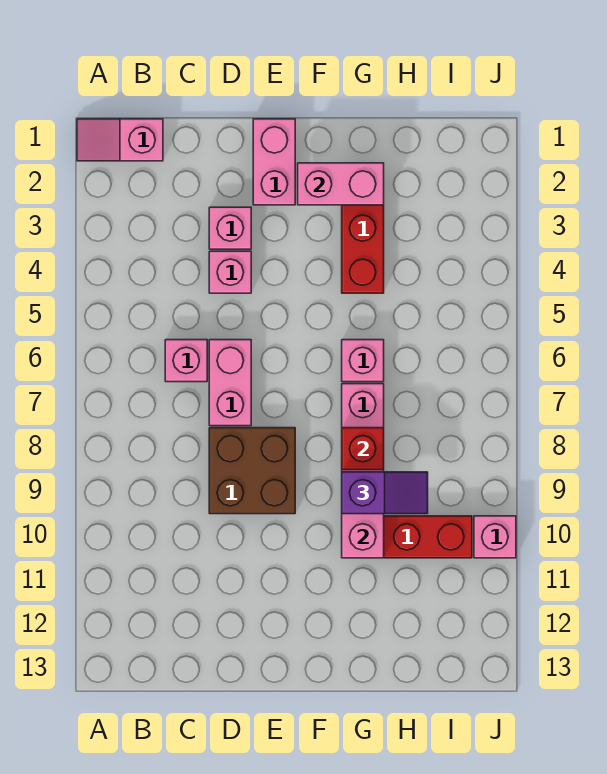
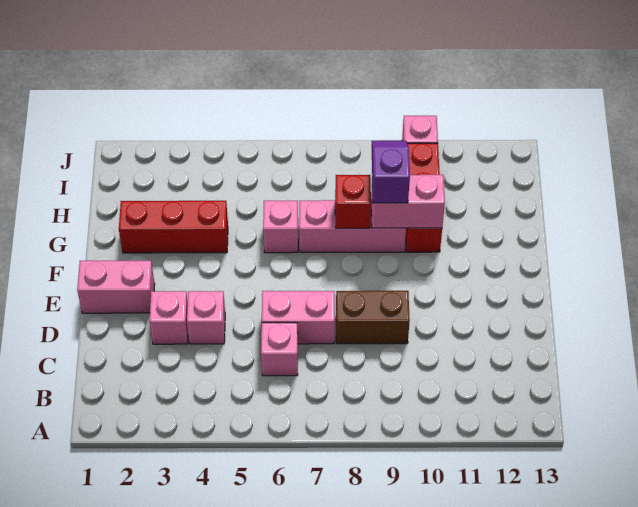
pink slope A1:B1 level 1 top B -> none
brown brick D8:E9 level 1 -> brown brick D8:D9 level 1
pink brick F2:G2 level 2 -> none

